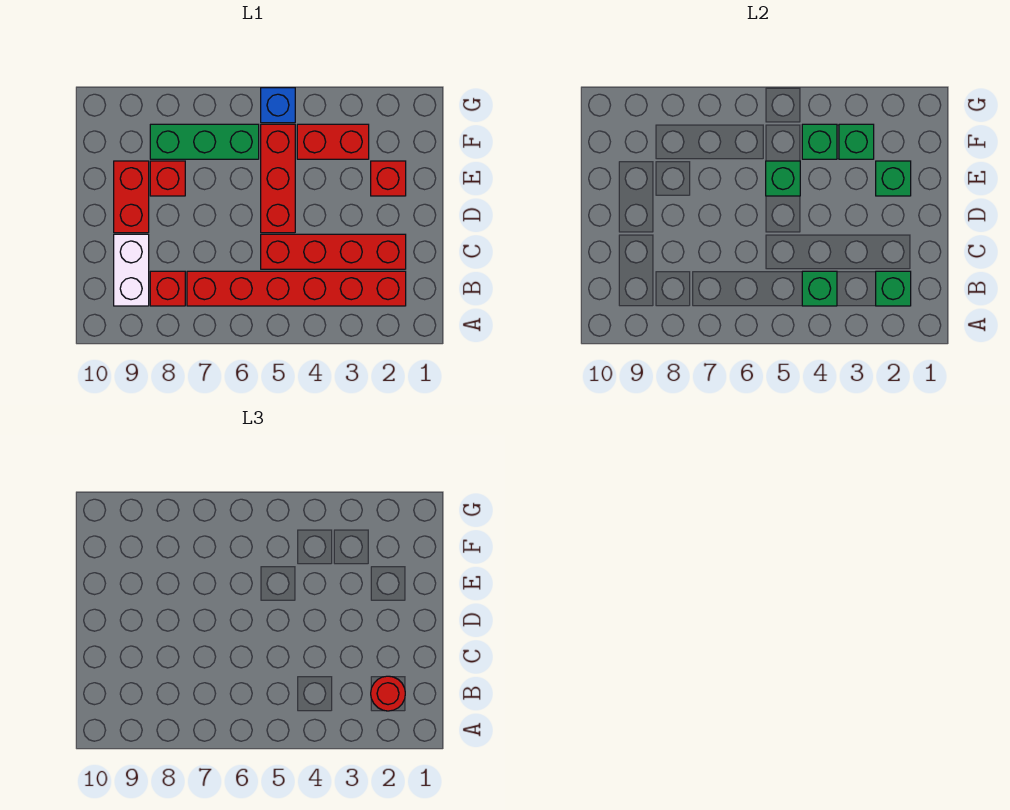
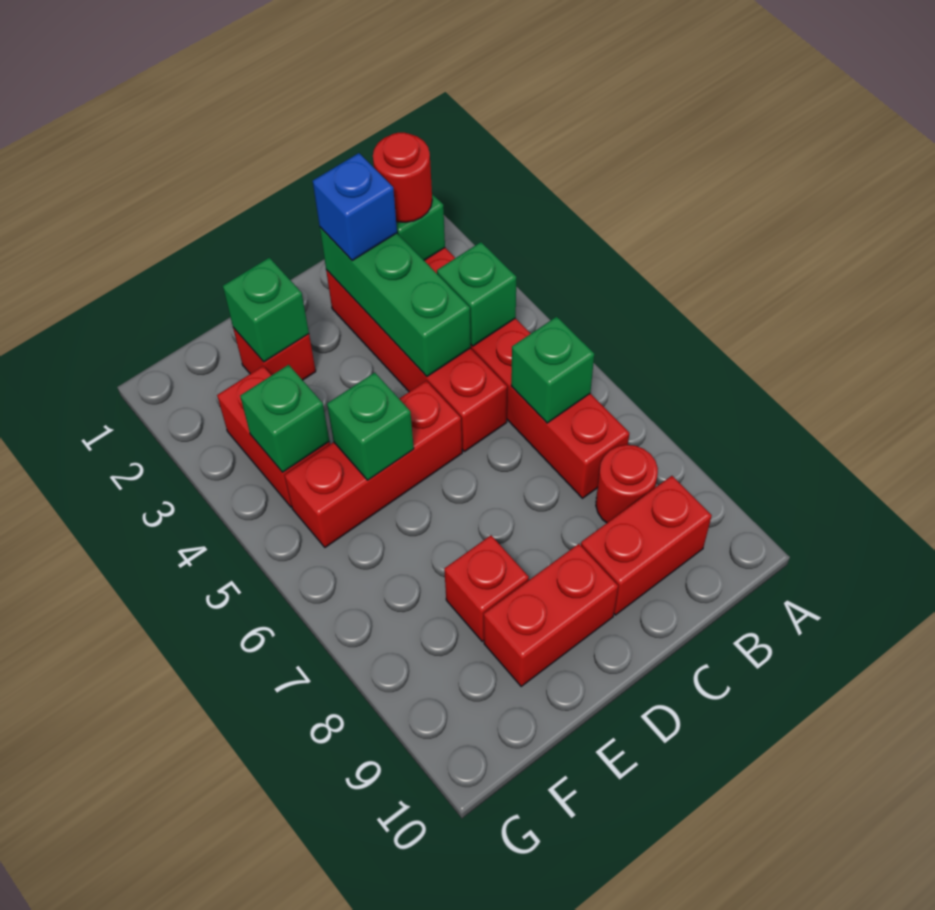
red brick B8 level 1 -> red round brick B8 level 1
white brick B9:C9 level 1 -> red brick B9:C9 level 1
green brick F3 level 2 -> green brick B6 level 2
green brick F6:F8 level 1 -> green brick C2:C4 level 2
blue brick G5 level 1 -> blue brick C2 level 3

